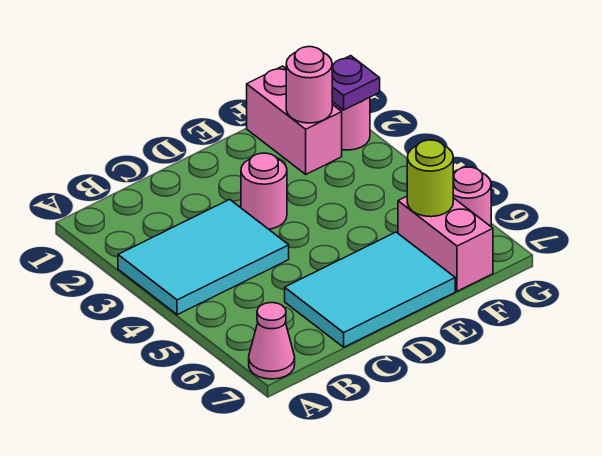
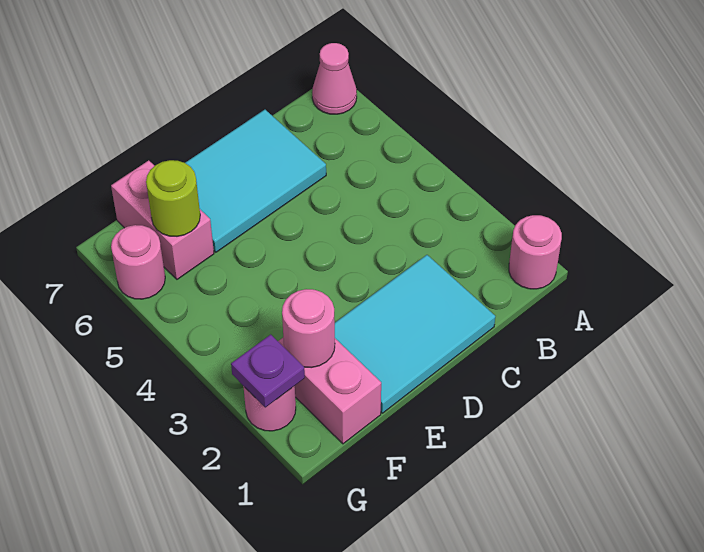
cyan tile A3:C4 level 1 -> cyan tile C1:E2 level 1
pink round brick D3 level 1 -> pink round brick A1 level 1

